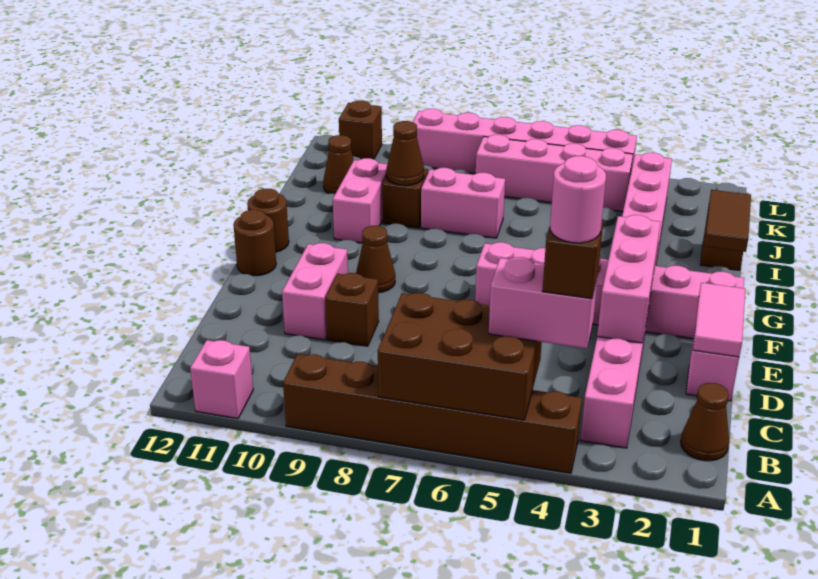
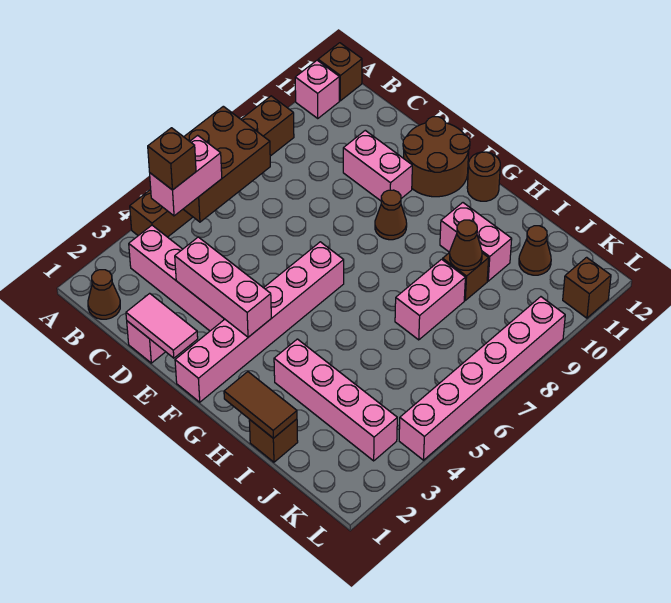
pink round brick B4 level 5 -> none
brown brick D9 level 1 -> brown brick A12 level 1
brown round brick F12 level 1 -> brown round brick E11:F12 level 1
pink brick K4:K7 level 1 -> none

